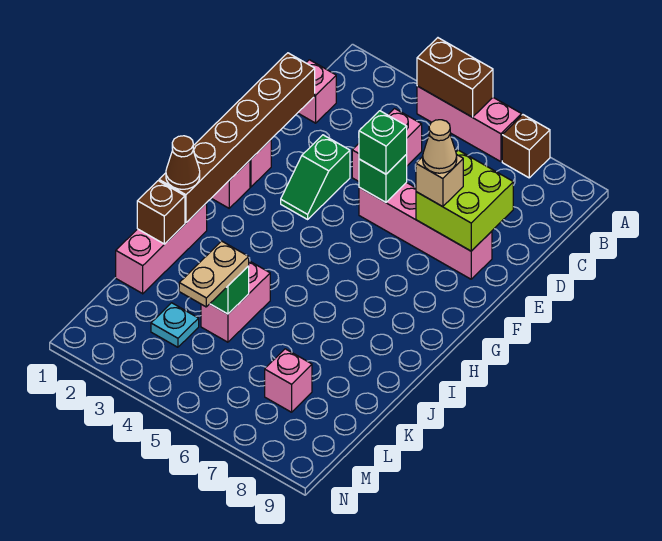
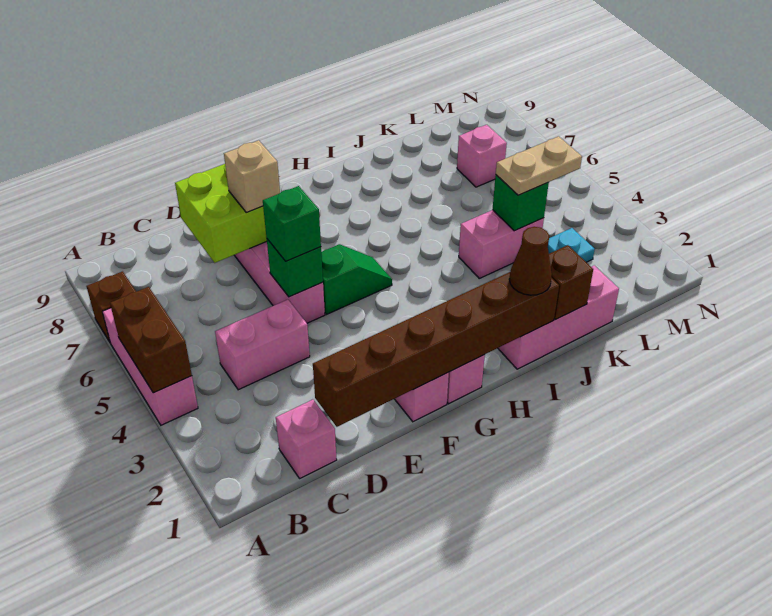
green slope E3:F3 level 1 top E -> green slope F5:G5 level 1 top F
tan cone E7 level 4 -> none

